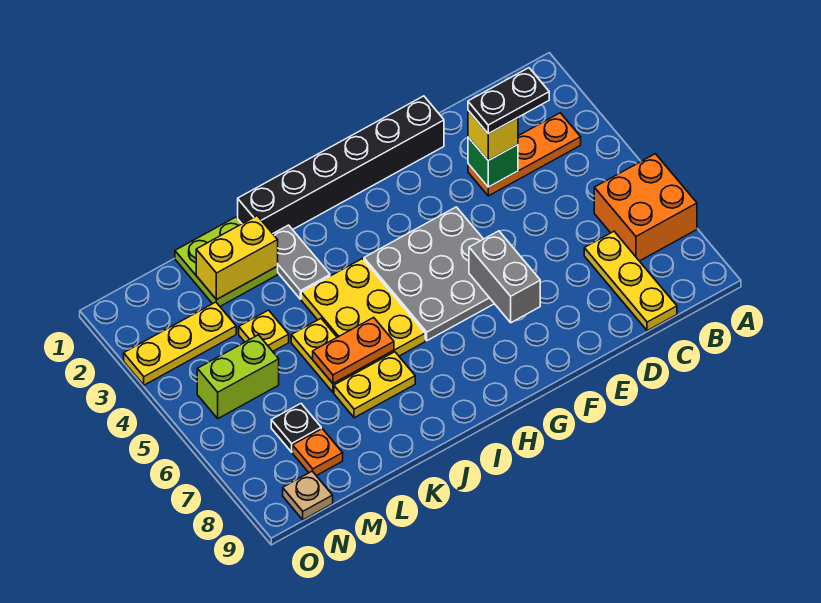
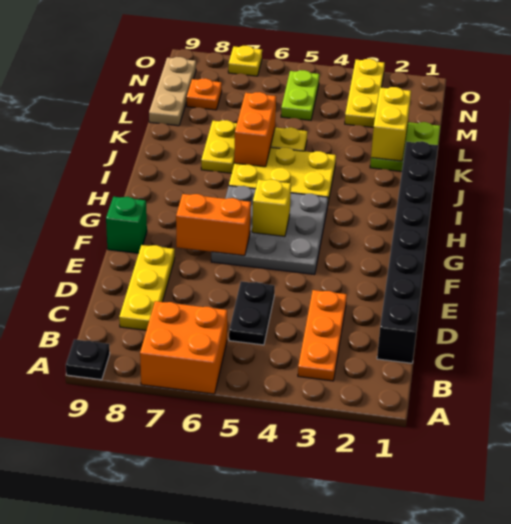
black plate C3:D3 level 4 -> black plate C5:D5 level 1
yellow plate C7:C9 level 1 -> yellow plate C8:E8 level 1
green brick D3 level 2 -> green brick F9 level 1
yellow brick D3 level 3 -> yellow brick G5 level 2
black brick E1:J1 level 1 -> black brick C1:J1 level 1
grey brick F6:F7 level 2 -> orange brick F6:F7 level 2
grey plate J2:J3 level 1 -> none
orange plate J6:K6 level 2 -> orange brick J6:K6 level 2
yellow plate L4 level 1 -> yellow plate O7 level 1
lime brick M5:N5 level 1 -> lime plate M5:N5 level 1
black plate M7 level 1 -> black plate A9 level 1
tan plate N9 level 1 -> tan plate L9:N9 level 1

